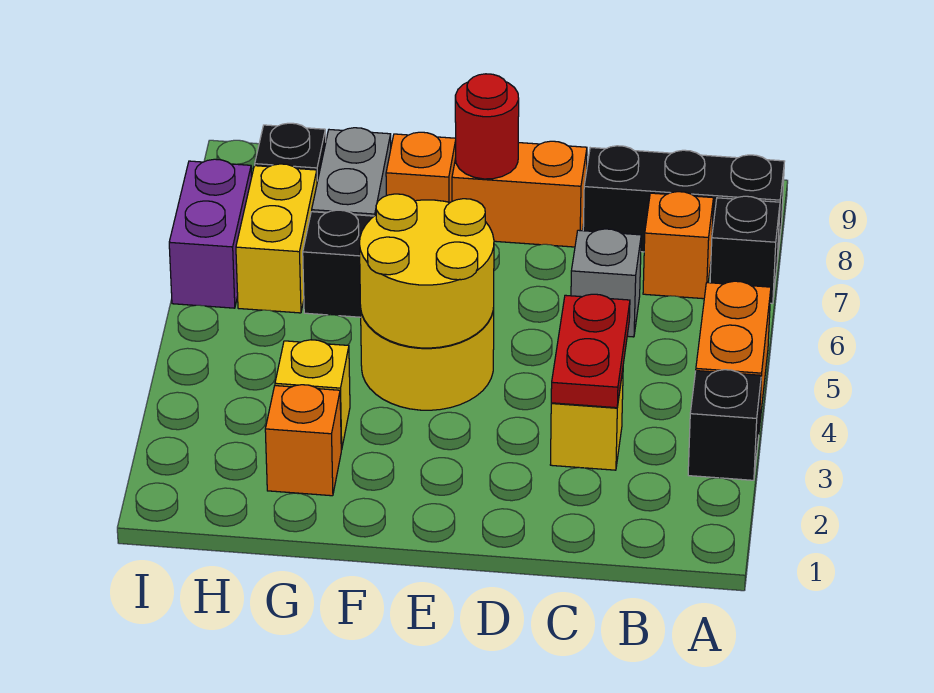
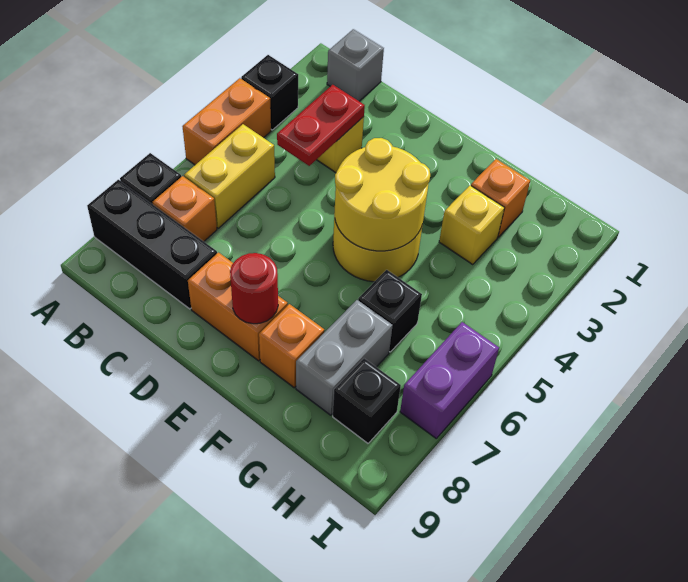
grey brick C6 level 1 -> grey brick B1 level 1
yellow brick H6:H7 level 1 -> yellow brick B5:B6 level 1

